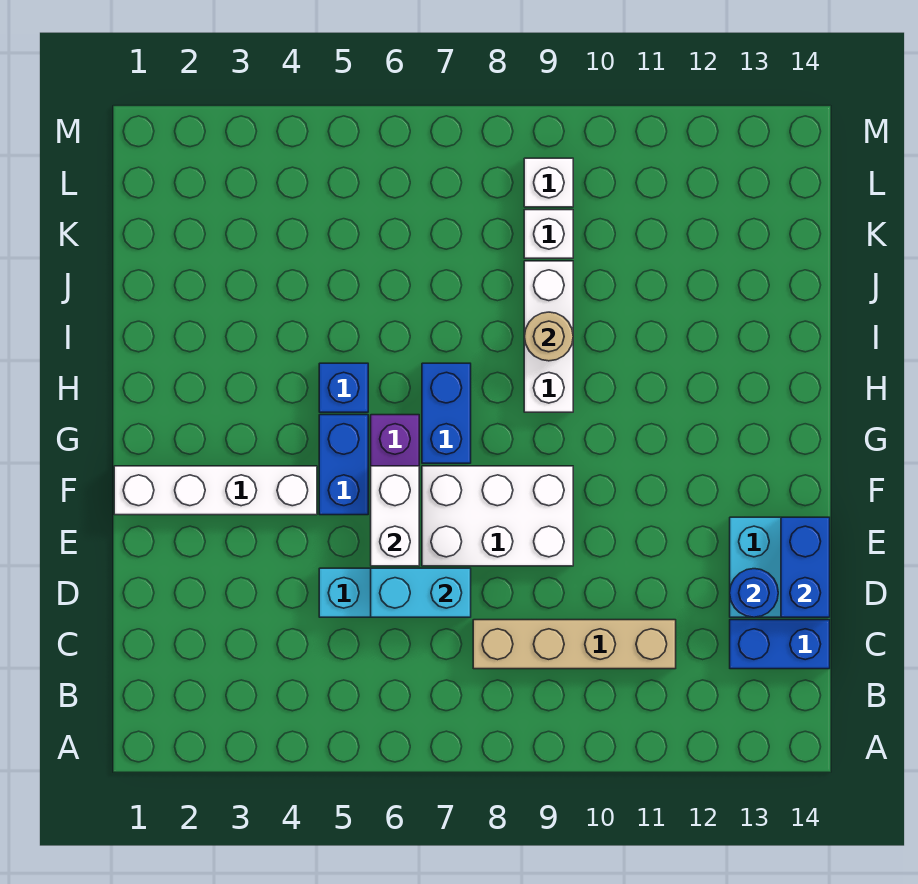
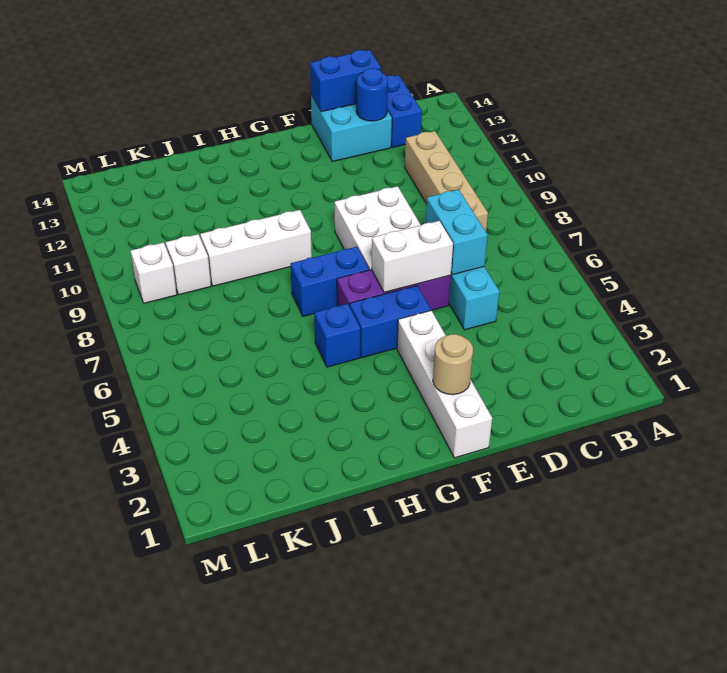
tan round brick I9 level 2 -> tan round brick F2 level 2

